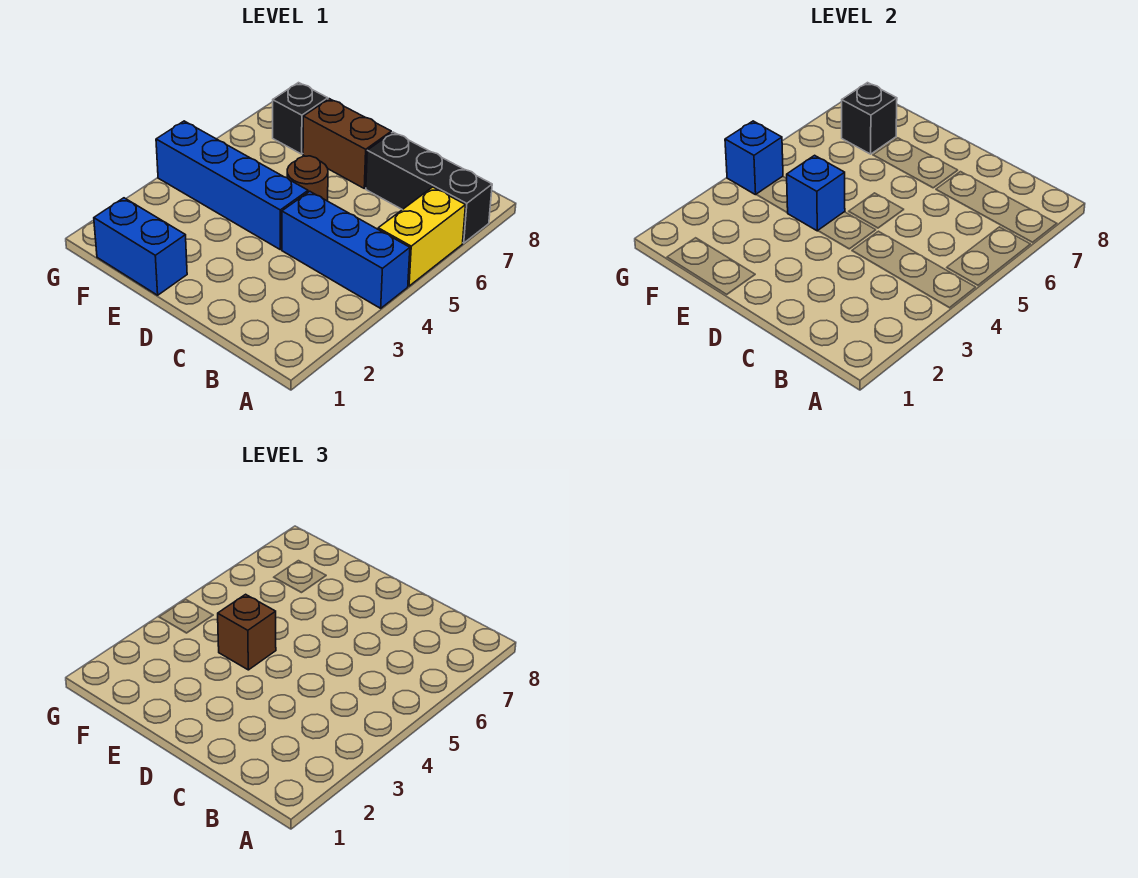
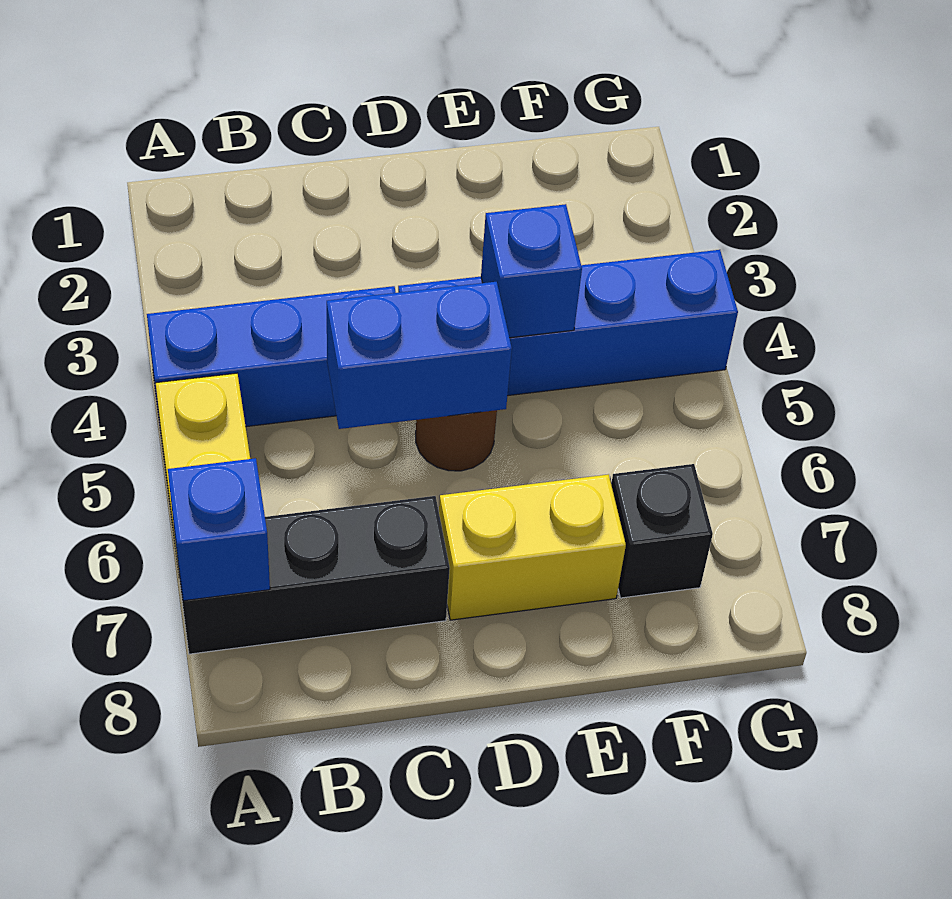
brown brick D7:E7 level 1 -> yellow brick D7:E7 level 1
blue brick E1:F1 level 1 -> blue brick C5:D5 level 2
brown brick E4 level 3 -> none
black brick F7 level 2 -> none
blue brick G4 level 2 -> blue brick A7 level 2

